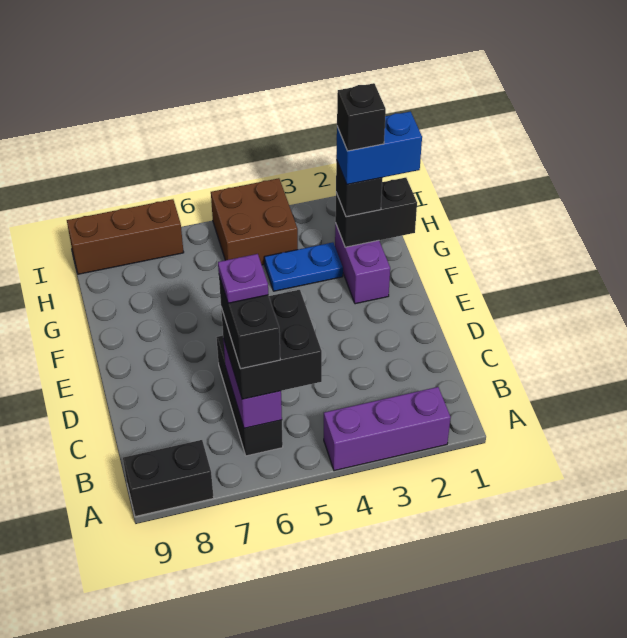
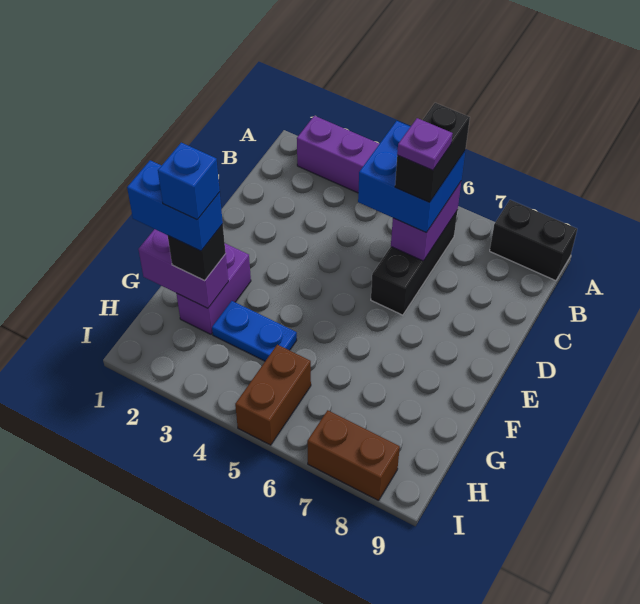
black brick B5:C6 level 3 -> blue brick B5:C6 level 3
black brick G1:G2 level 2 -> purple brick G1:G2 level 2
black brick G2 level 5 -> blue brick G2 level 5
brown brick H4:I5 level 1 -> brown brick H5:I5 level 1
brown brick I7:I9 level 1 -> brown brick I7:I8 level 1

